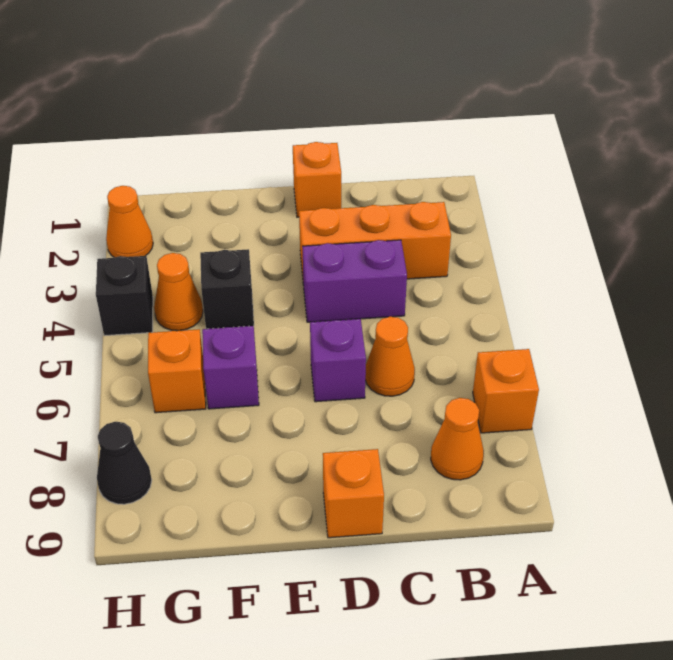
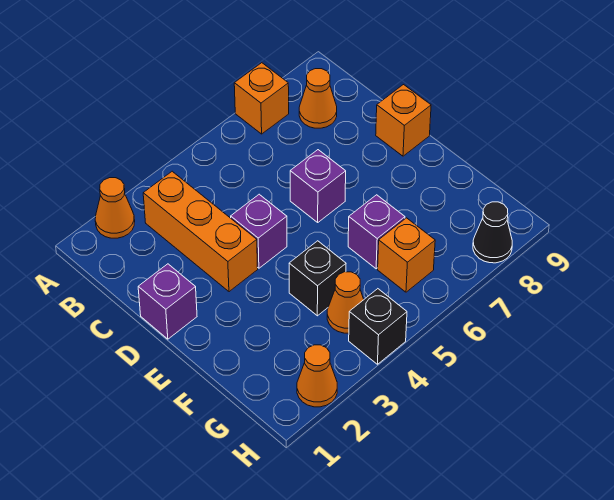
purple brick C4:D4 level 1 -> purple brick D4 level 1
orange cone C6 level 1 -> orange cone A2 level 1
orange brick D1 level 1 -> purple brick D1 level 1

